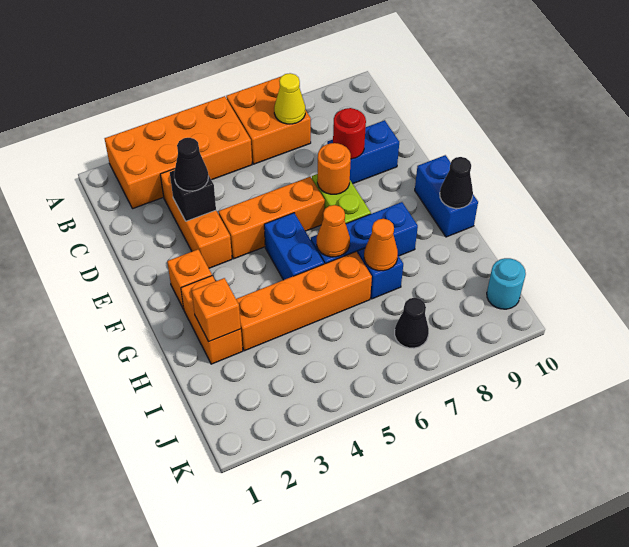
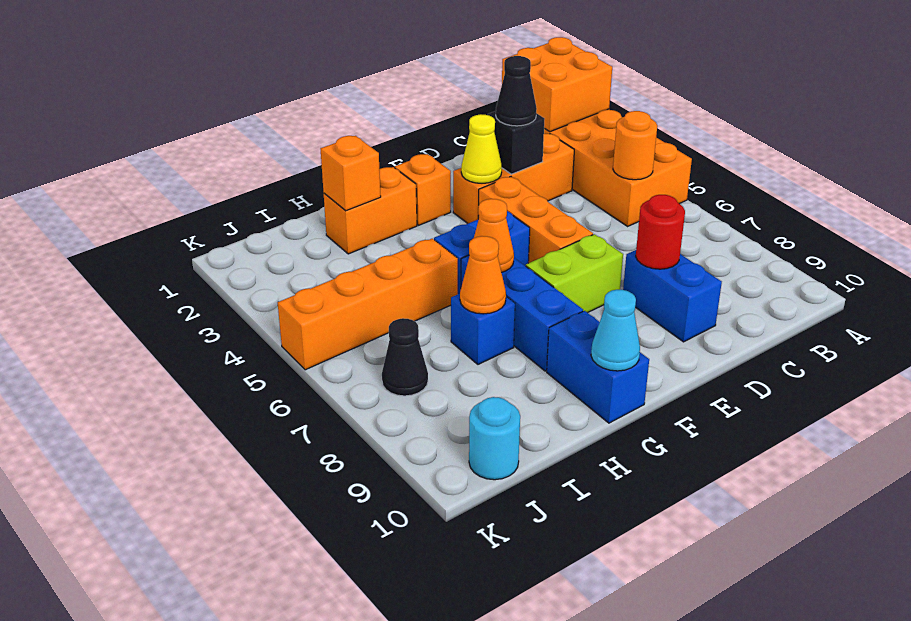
orange brick A6:B7 level 1 -> orange brick A1:B2 level 2
yellow cone B7 level 2 -> yellow cone E3 level 2
orange round brick E7 level 2 -> orange round brick B5 level 2
blue brick F10:G10 level 1 -> blue brick G9:G10 level 1
black cone G10 level 2 -> cyan cone G10 level 2
orange brick H3:H6 level 1 -> orange brick H5:K5 level 1

